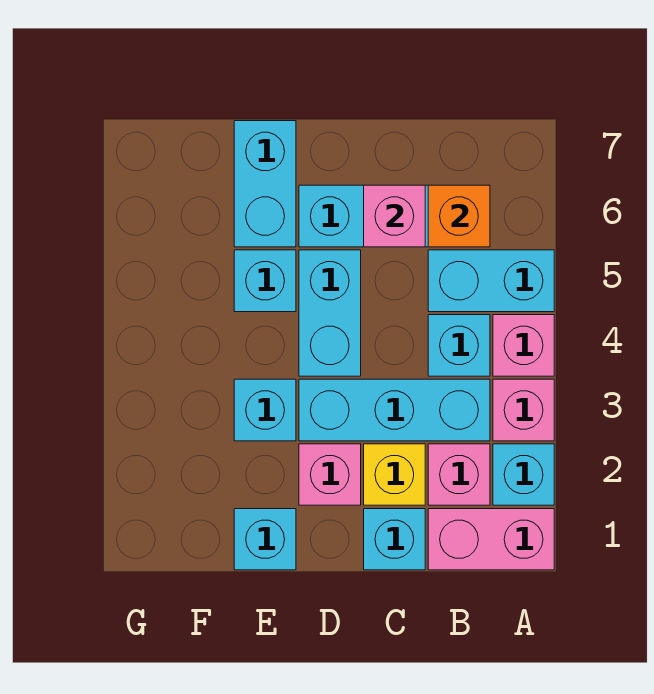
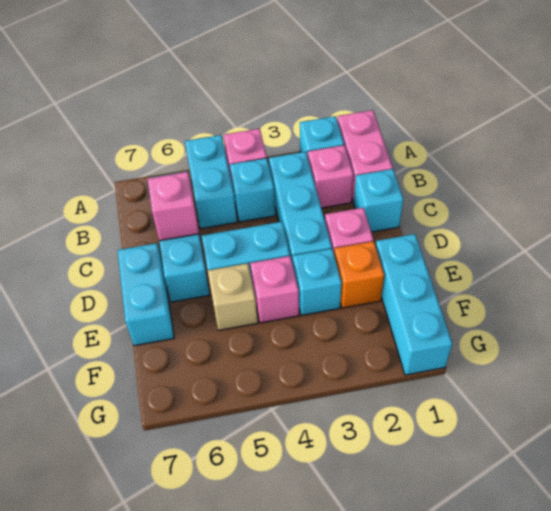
pink brick A3 level 1 -> pink brick E4 level 1
orange brick B6 level 2 -> orange brick E2 level 1
yellow brick C2 level 1 -> none
cyan brick E1 level 1 -> cyan brick E1:G1 level 1
cyan brick E5 level 1 -> tan brick E5 level 1
cyan brick E6:E7 level 1 -> cyan brick D7:E7 level 1

